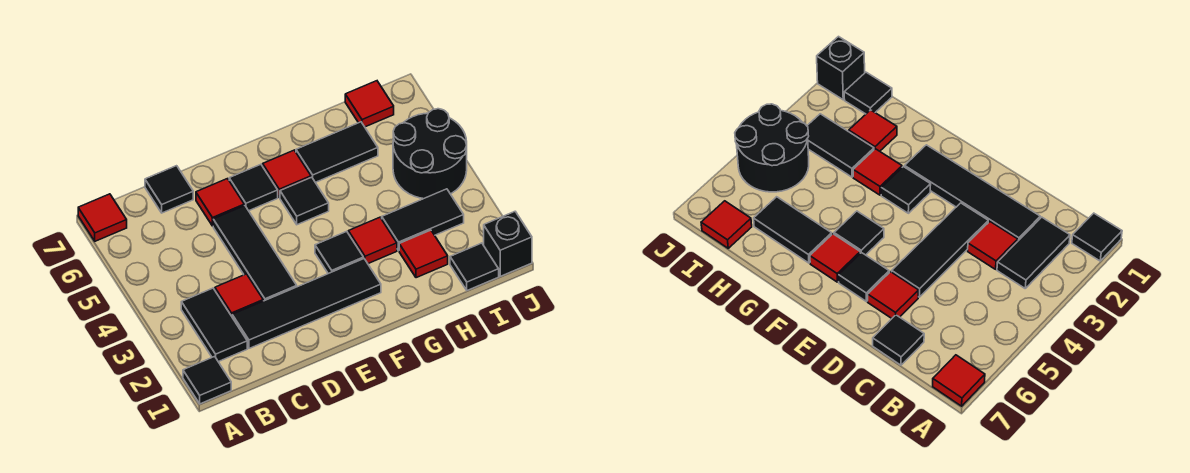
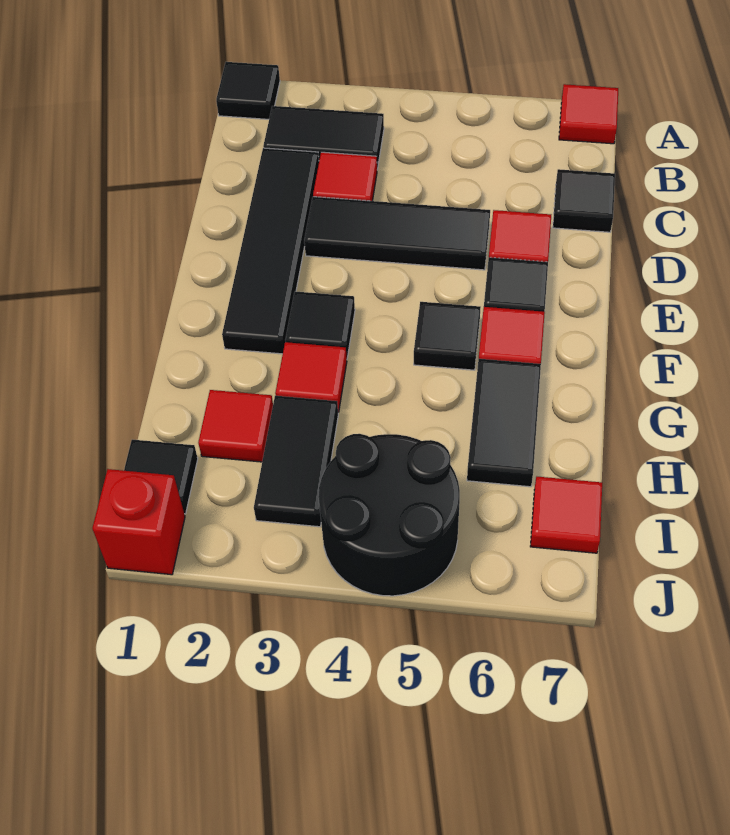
black brick J1 level 1 -> red brick J1 level 1

